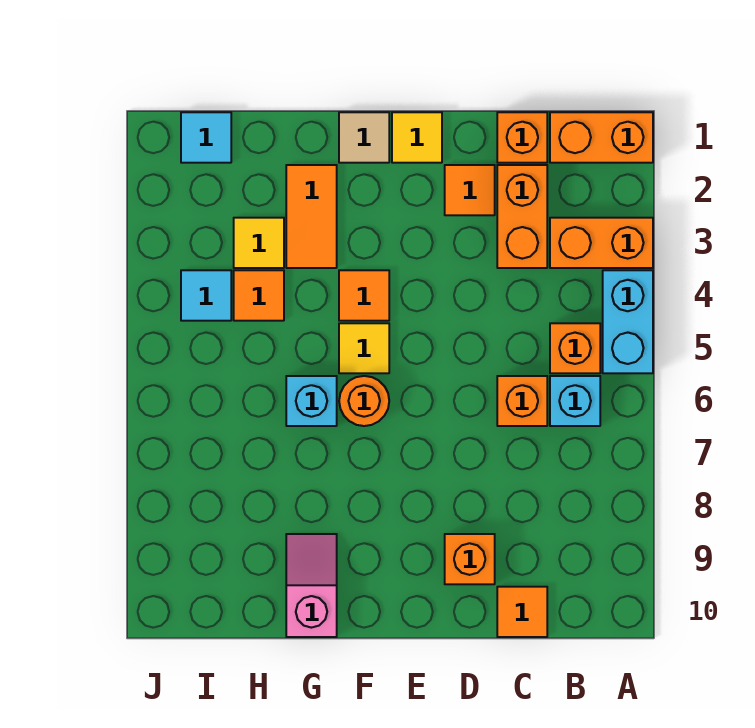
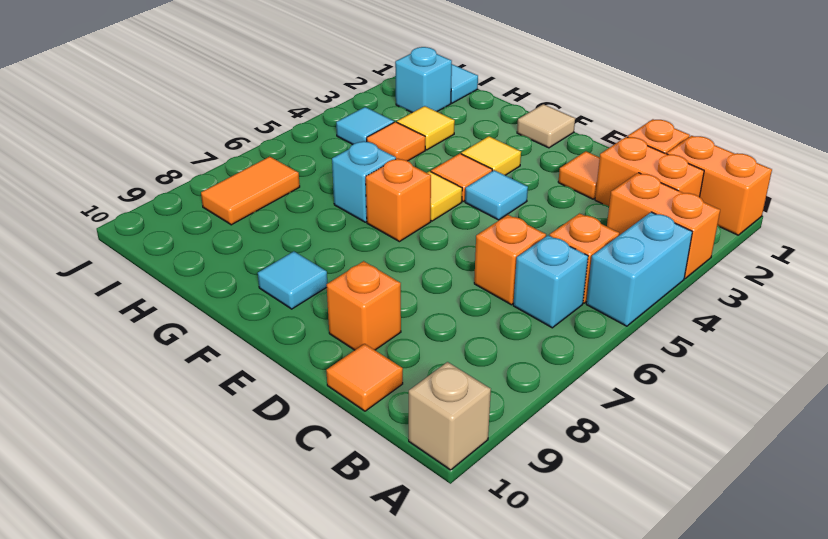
none -> tan brick A10 level 1
orange brick C2:C3 level 1 -> orange brick B2:C2 level 1
yellow tile E1 level 1 -> yellow tile F3 level 1
none -> cyan tile E4 level 1
orange round brick F6 level 1 -> orange brick F6 level 1
none -> cyan tile F9 level 1
orange tile G2:G3 level 1 -> orange tile I7:I8 level 1
pink slope G9:G10 level 1 top 10 -> none
none -> cyan brick I2 level 1

